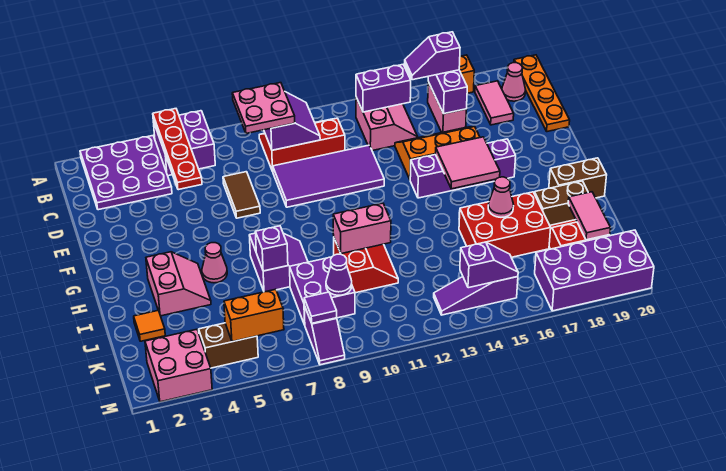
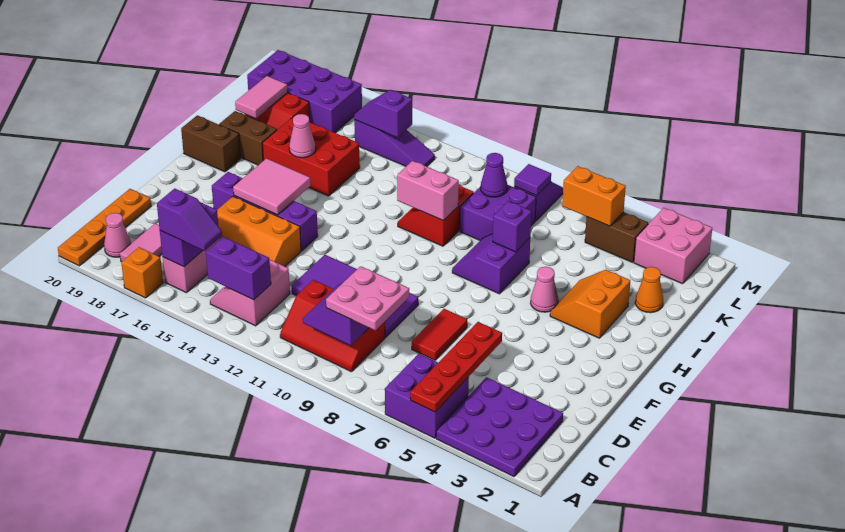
brown tile D7:E7 level 1 -> red tile D7:E7 level 1
pink slope H3:I4 level 1 top 3 -> orange slope H3:I4 level 1 top 3
orange tile J2 level 1 -> orange cone J2 level 1

